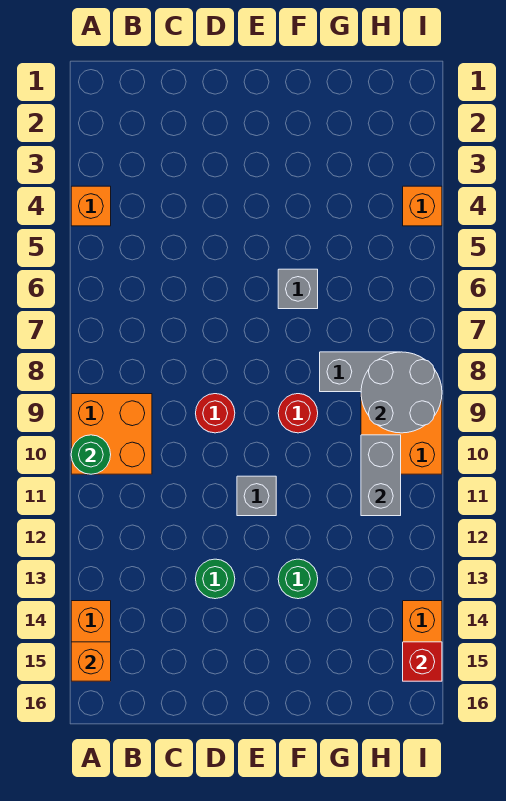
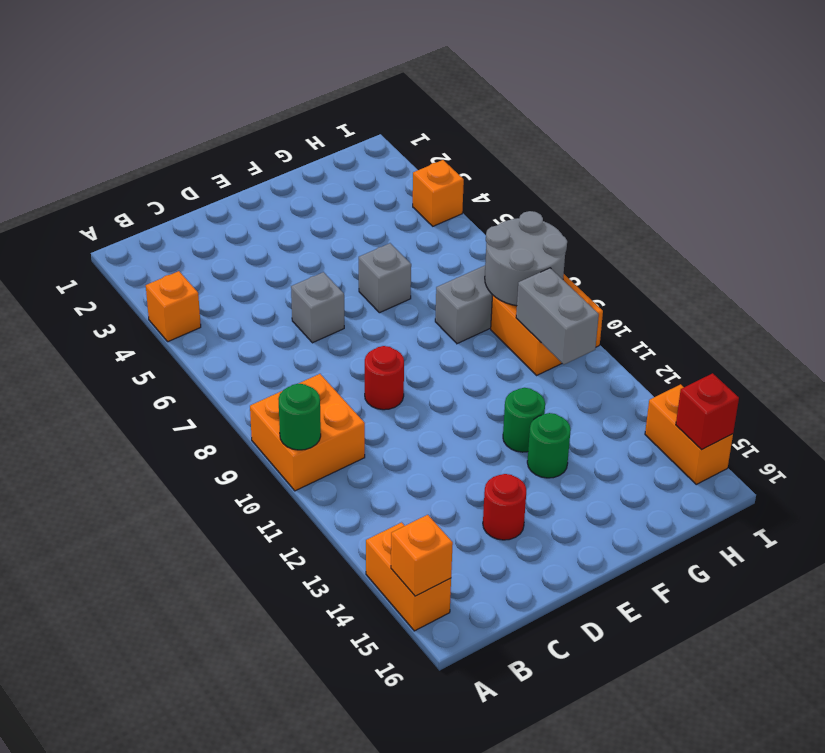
green round brick D13 level 1 -> green round brick F12 level 1
grey brick E11 level 1 -> grey brick D6 level 1
red round brick F9 level 1 -> red round brick D14 level 1

